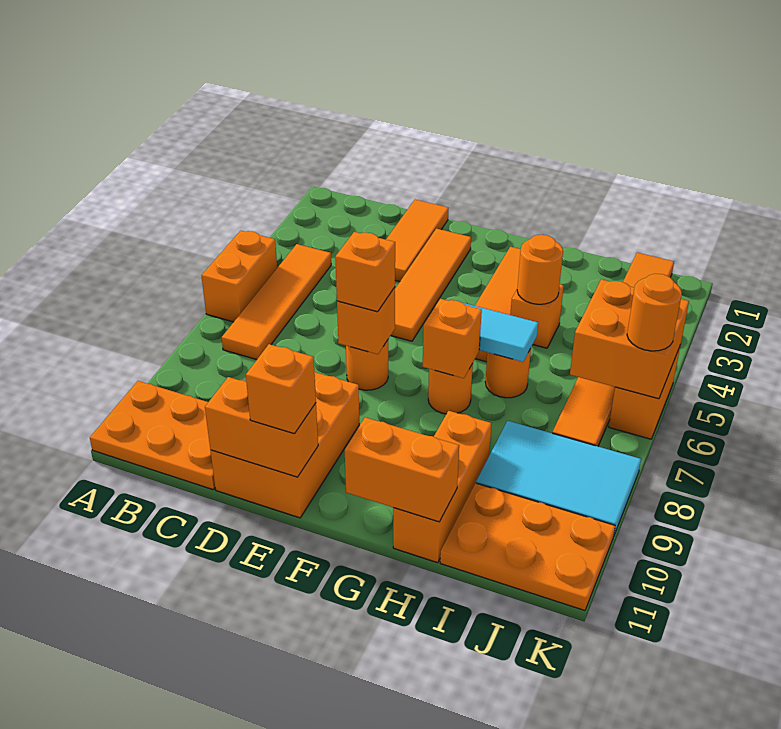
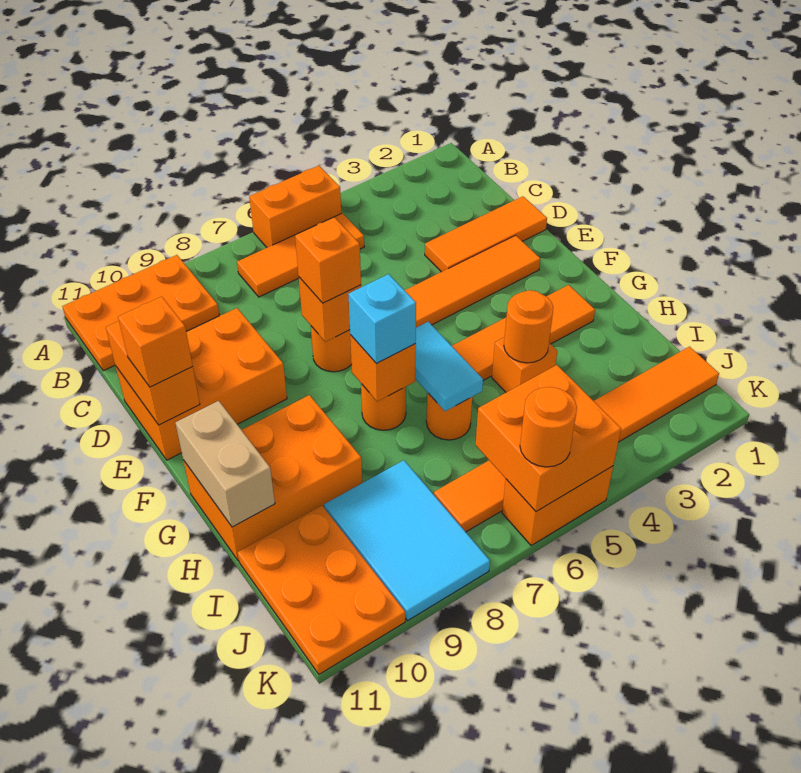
orange plate A10:C11 level 1 -> orange plate A9:B11 level 1
orange tile B4:B7 level 1 -> orange tile B5:B7 level 1
none -> cyan brick G7 level 3
orange brick G11:H11 level 2 -> tan brick G11:H11 level 2
orange brick H9:H11 level 1 -> orange brick G9:H11 level 1

